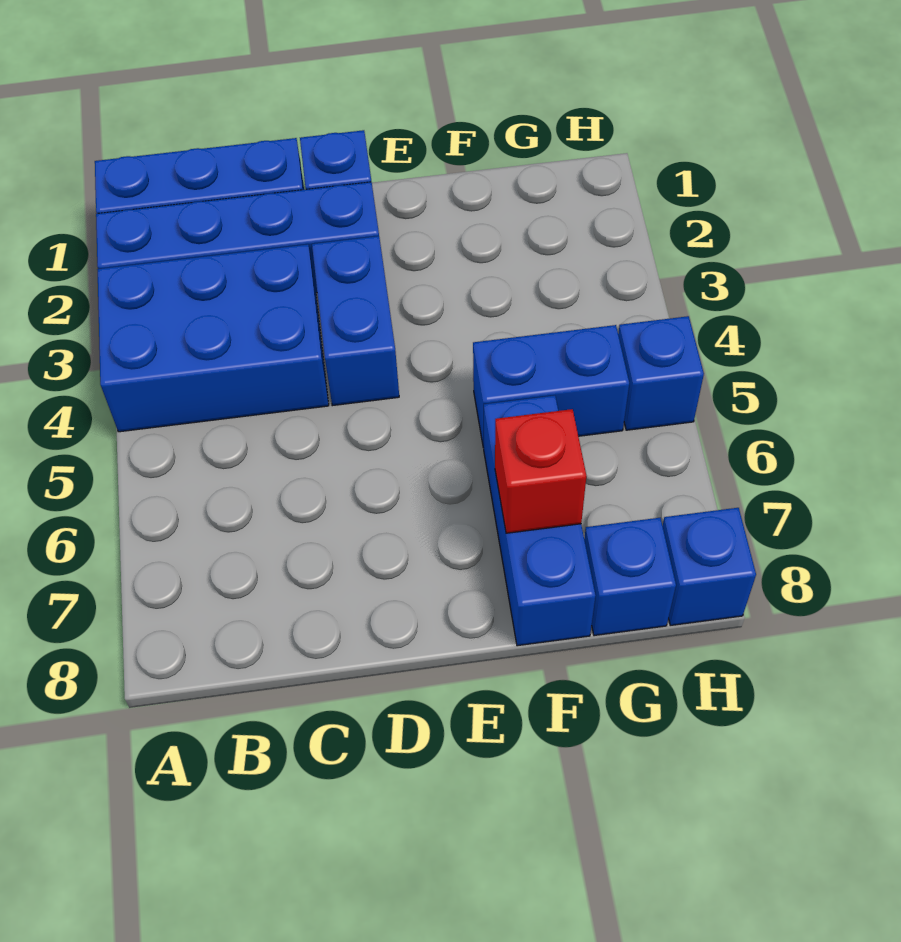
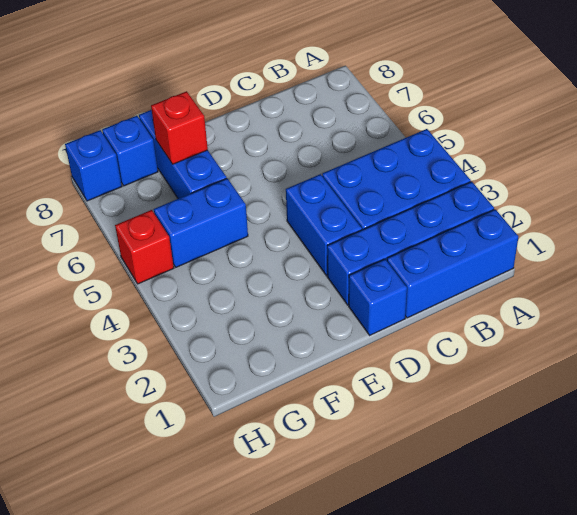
blue brick H5 level 1 -> red brick H5 level 1

